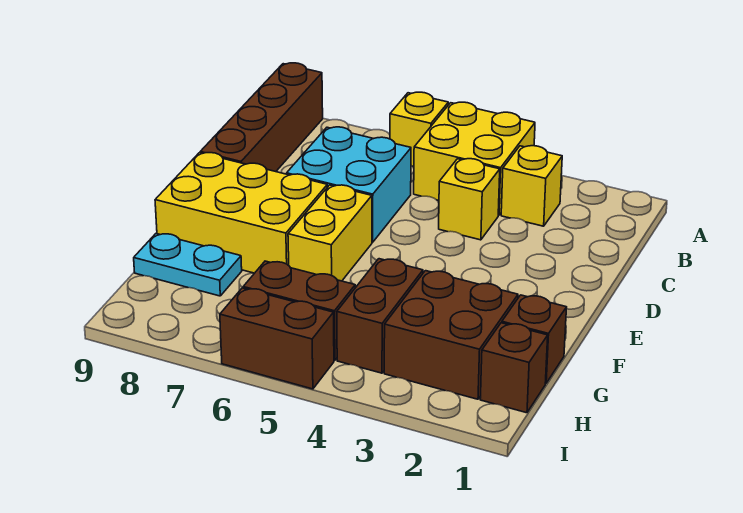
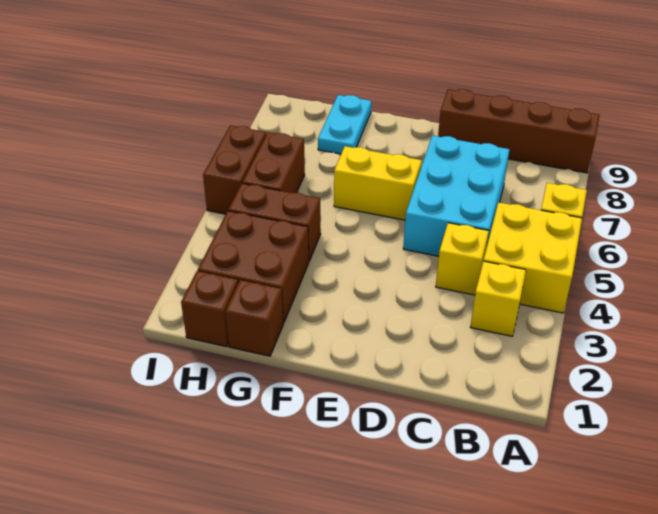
cyan brick C6:D7 level 1 -> cyan brick C5:D7 level 1
yellow brick E7:F9 level 1 -> none

